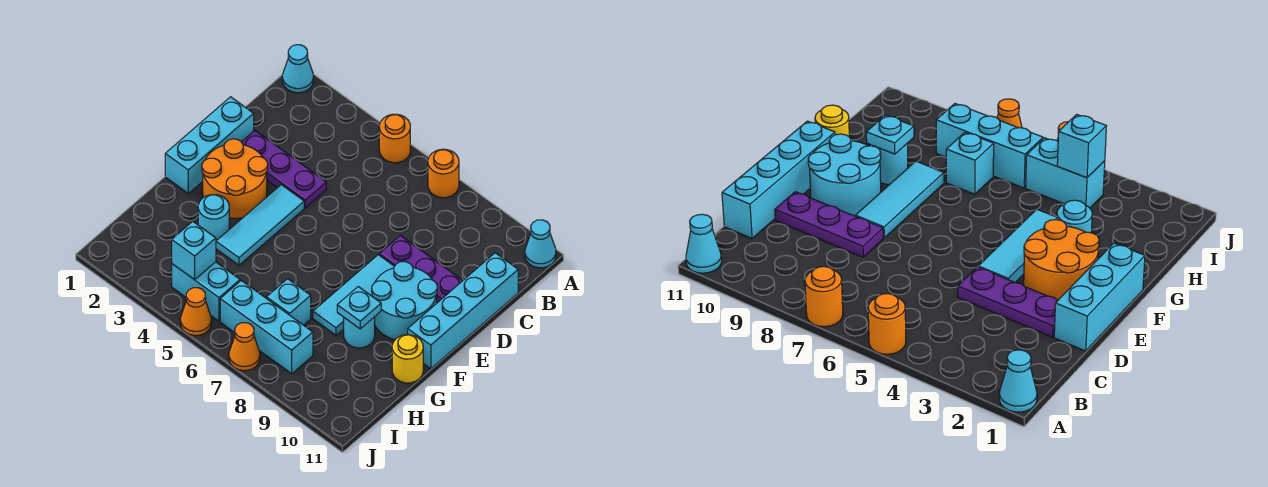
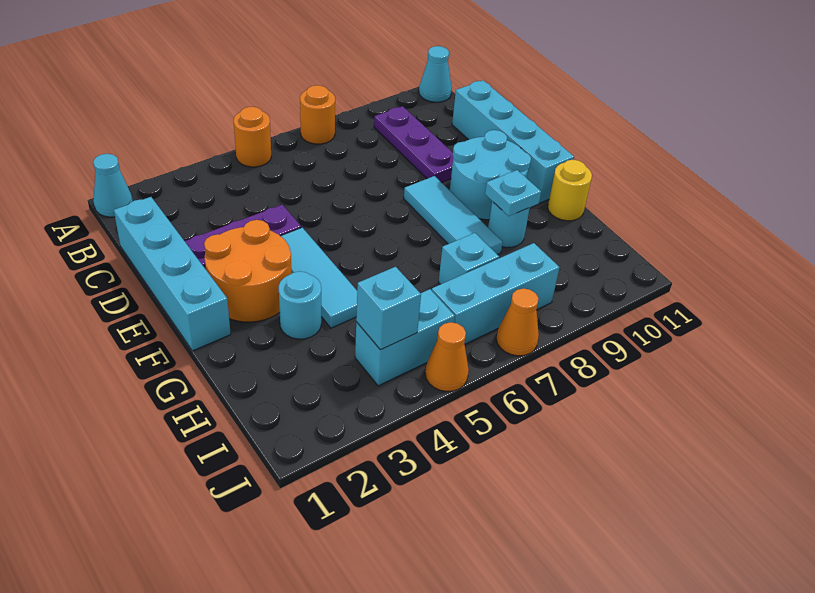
cyan brick D1:F1 level 1 -> cyan brick C1:F1 level 1
purple plate D8:D10 level 1 -> purple plate B9:D9 level 1

